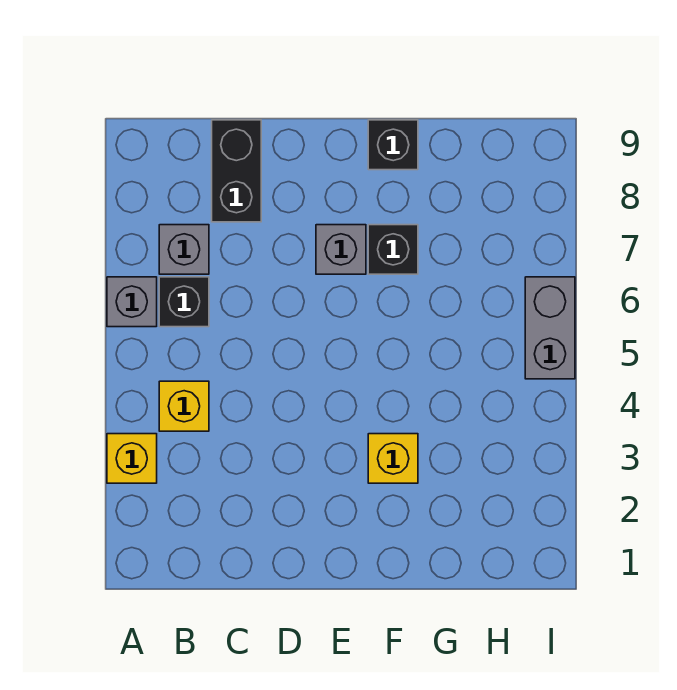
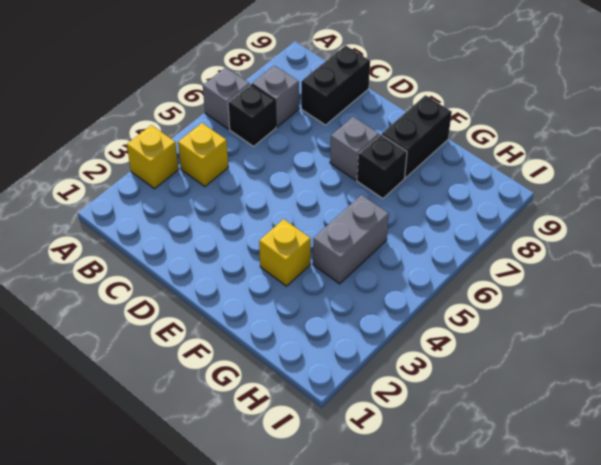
black brick F9 level 1 -> black brick F8:F9 level 1
grey brick I5:I6 level 1 -> grey brick G4:G5 level 1

